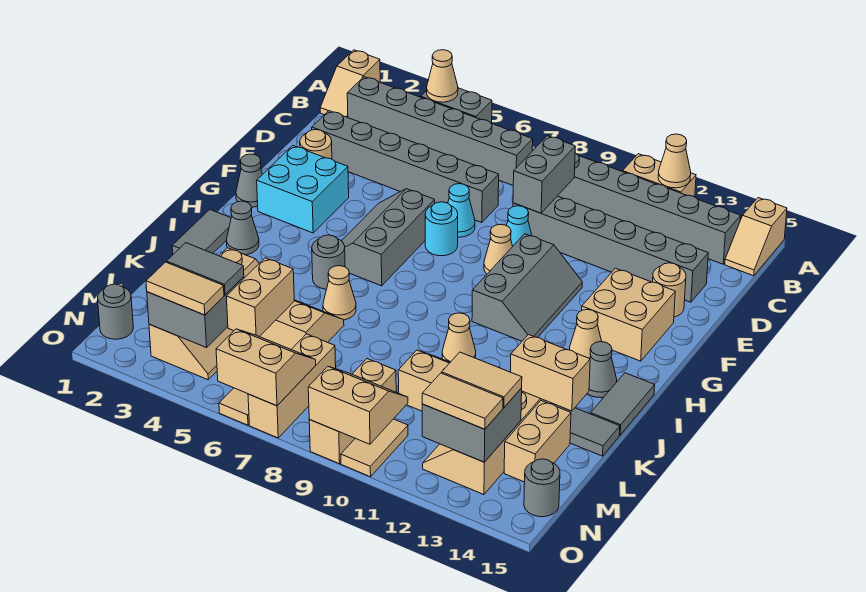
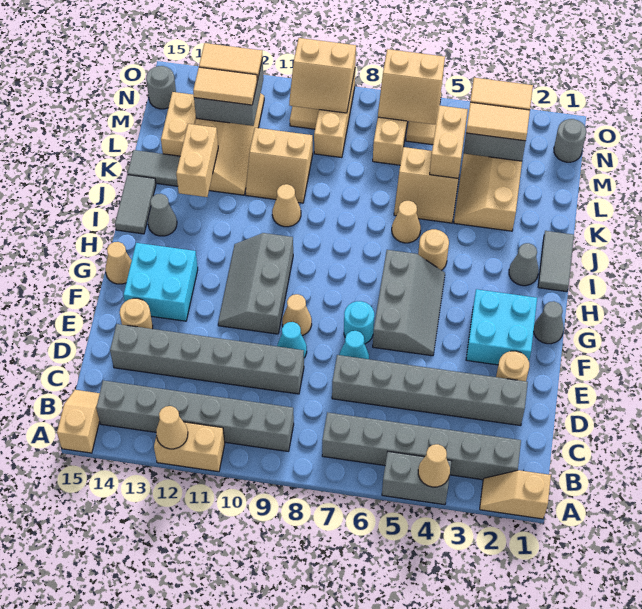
tan slope A1:B1 level 1 top A -> tan slope A1:A2 level 1 top 1
grey brick C9:D9 level 2 -> none
tan brick F13:G14 level 1 -> cyan brick F13:G14 level 1
tan cone H13 level 1 -> tan cone G15 level 1
grey round brick I5 level 1 -> tan round brick I5 level 1
tan brick K13:K14 level 2 -> tan brick J13:K13 level 2
grey tile M3:M4 level 3 -> tan tile M3:M4 level 3

